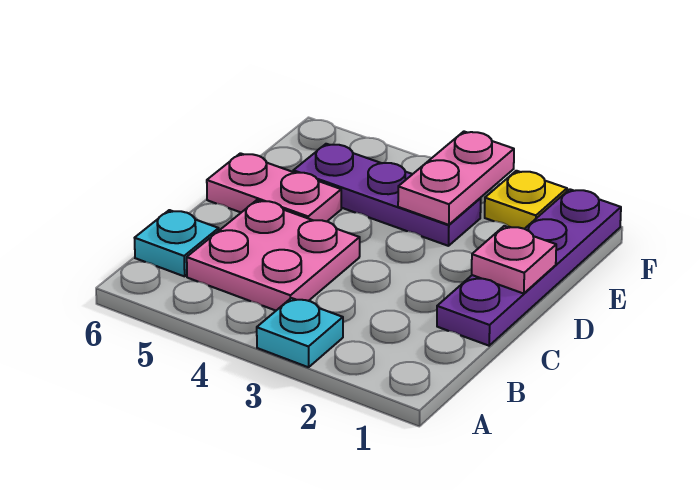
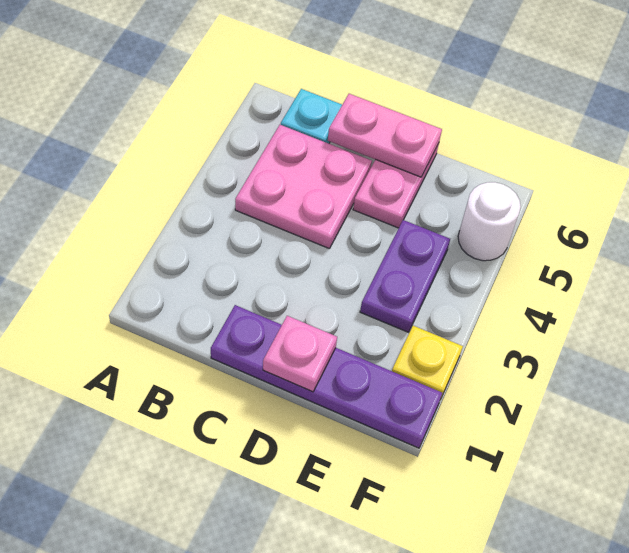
cyan plate A3 level 1 -> none
purple plate E3:E5 level 1 -> purple plate E3:E4 level 1
pink plate E3:F3 level 2 -> pink plate C6:D6 level 2
none -> white round brick F5 level 1

